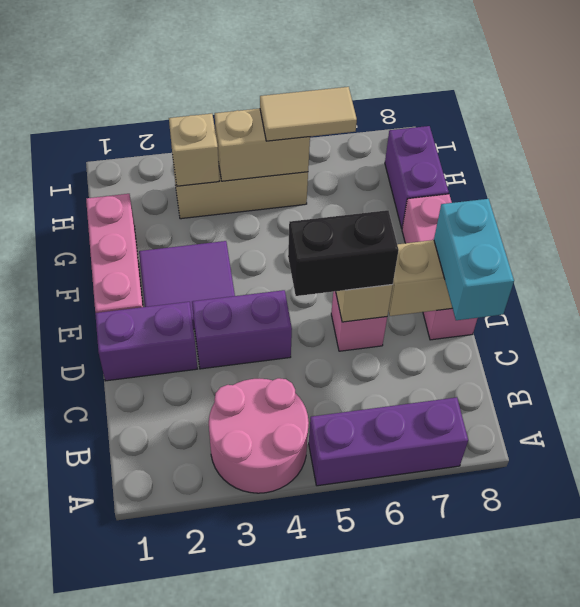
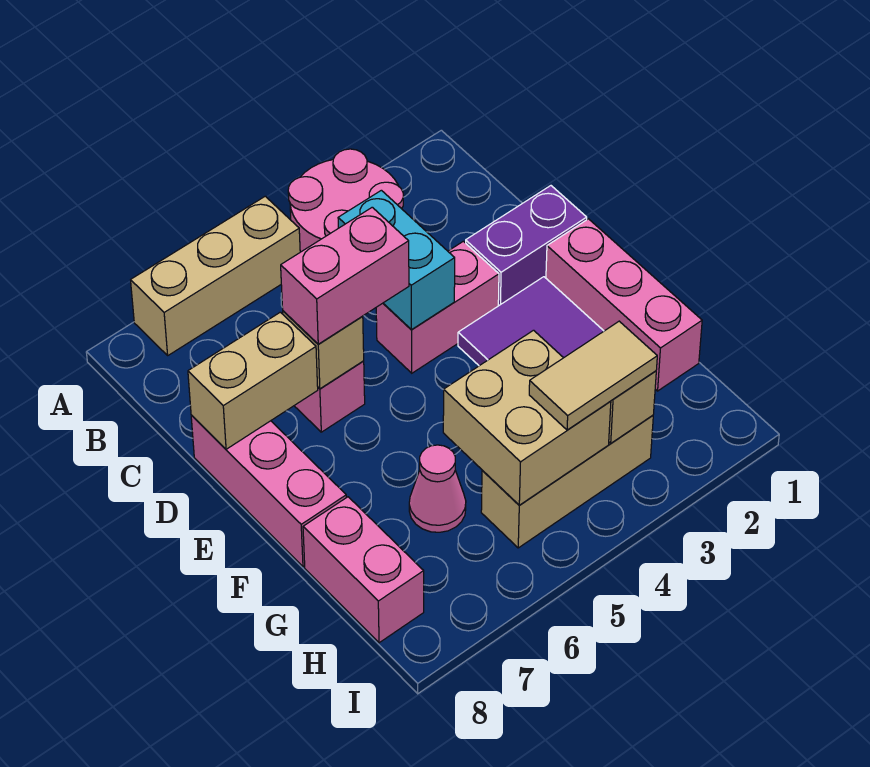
purple brick A5:A7 level 1 -> tan brick A5:A7 level 1
cyan brick C8:D8 level 3 -> cyan brick C4:D4 level 2
purple brick D3:D4 level 1 -> pink brick D3:D4 level 1
black brick D5:D6 level 3 -> pink brick D5:D6 level 3
none -> pink cone G6 level 1
purple brick G8:H8 level 1 -> pink brick G8:H8 level 1
tan brick H4:H5 level 2 -> tan brick G4:H5 level 2
tan tile H5:H6 level 3 -> tan tile H3:H4 level 3

